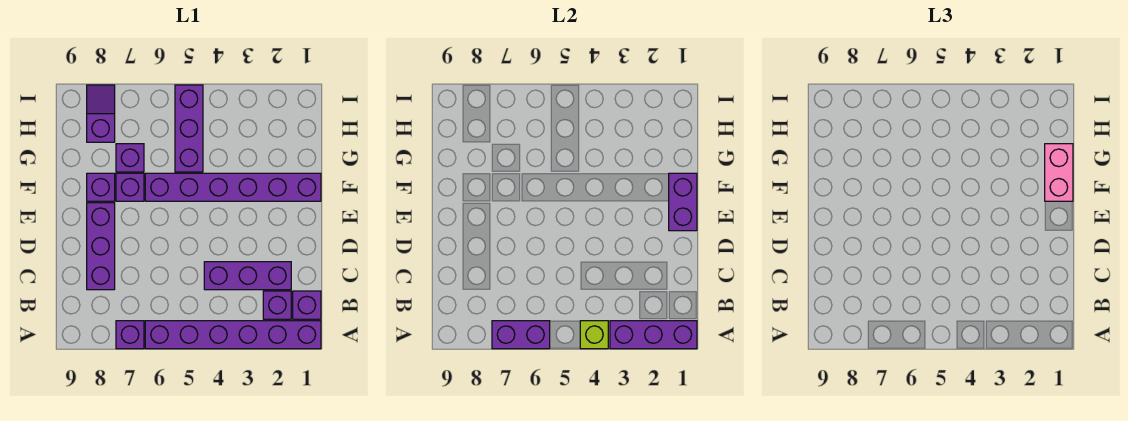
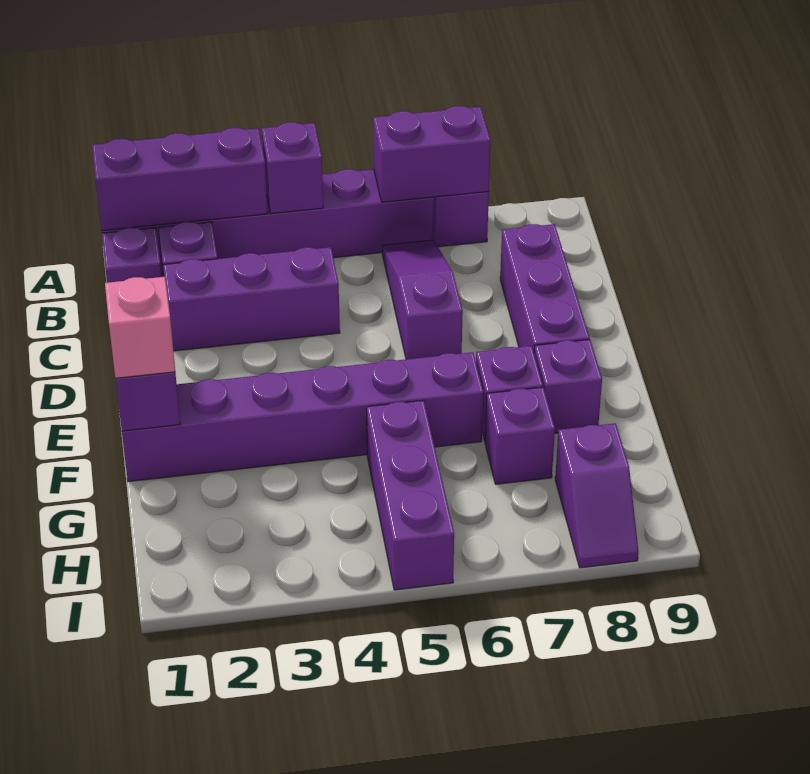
lime brick A4 level 2 -> purple brick A4 level 2
none -> purple slope B6:D6 level 1 top D
pink brick F1:G1 level 3 -> pink brick F1 level 3

